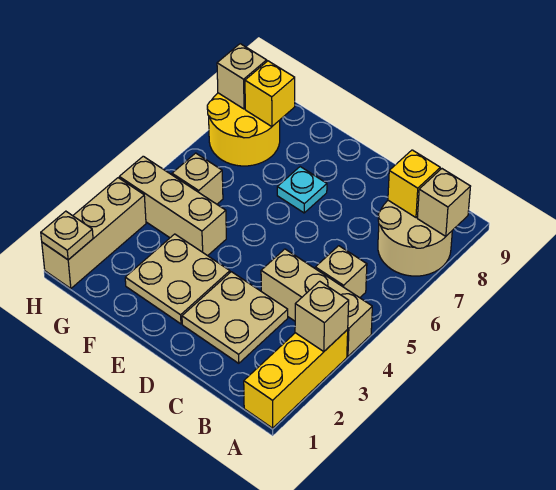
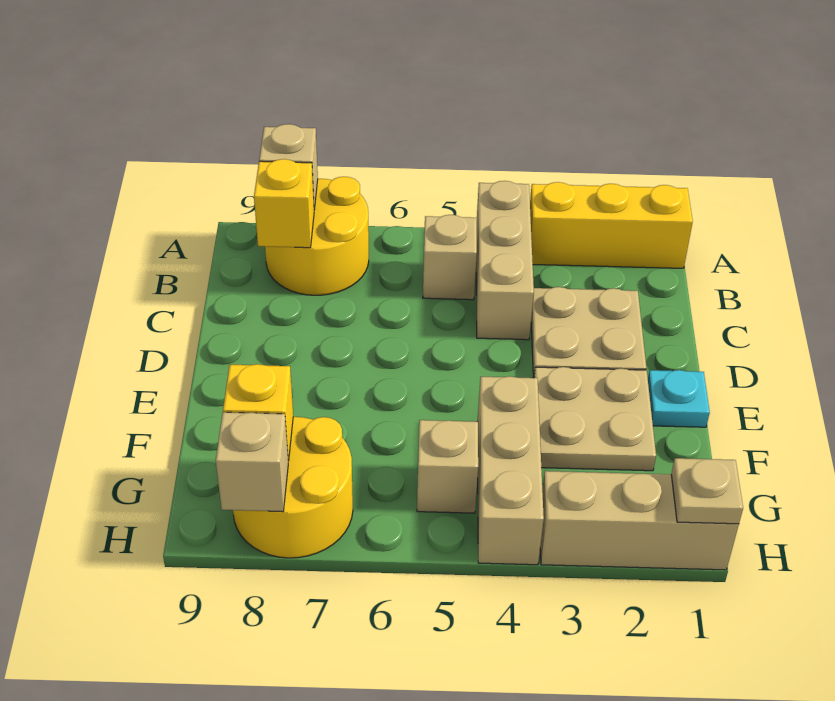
tan brick A3 level 2 -> none
tan round brick A7:B8 level 1 -> yellow round brick A7:B8 level 1
cyan plate E7 level 1 -> cyan plate E1 level 1

